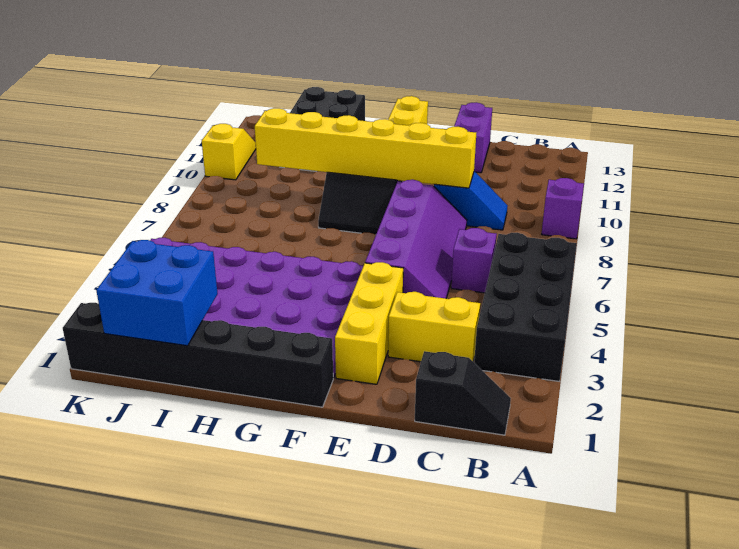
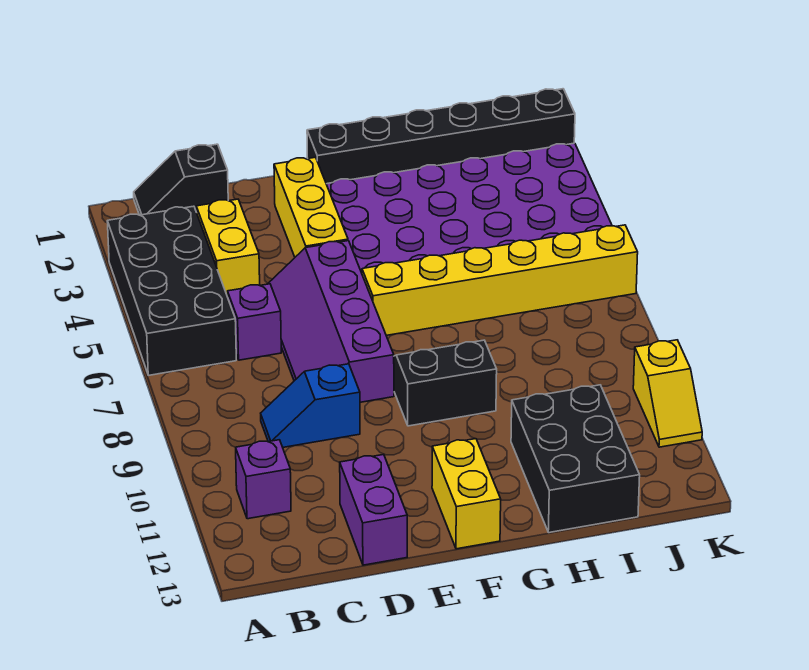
purple brick A9 level 1 -> purple brick B11 level 1
yellow brick C3:D3 level 1 -> yellow brick C3:C4 level 1
yellow brick D9:I9 level 2 -> yellow brick F6:K6 level 1
blue brick I1:J2 level 2 -> none

